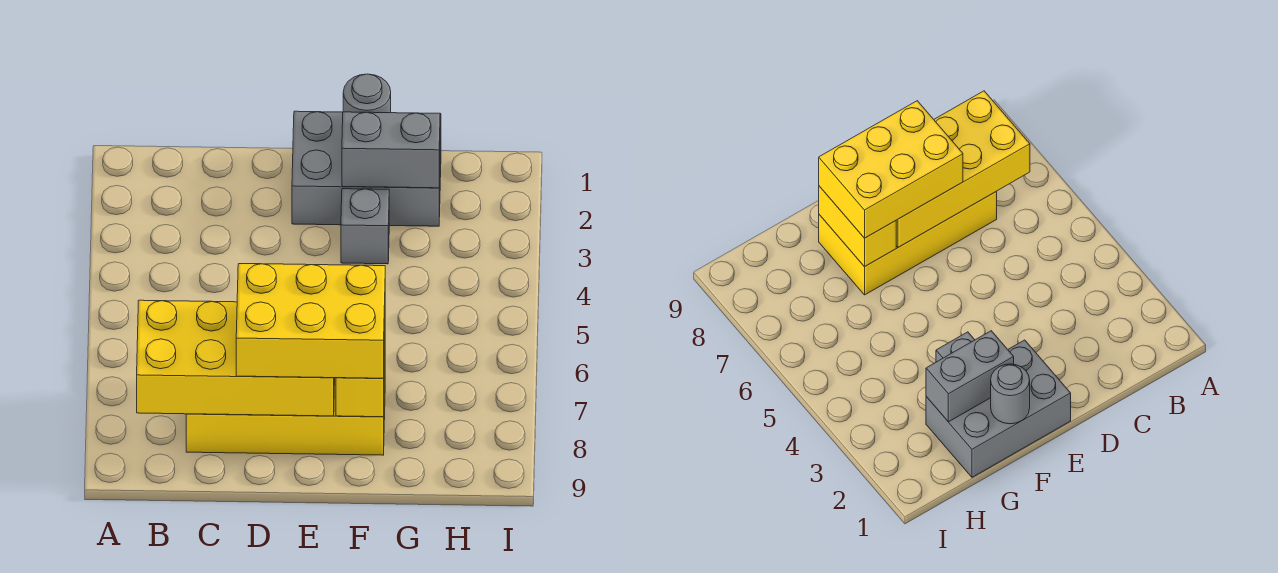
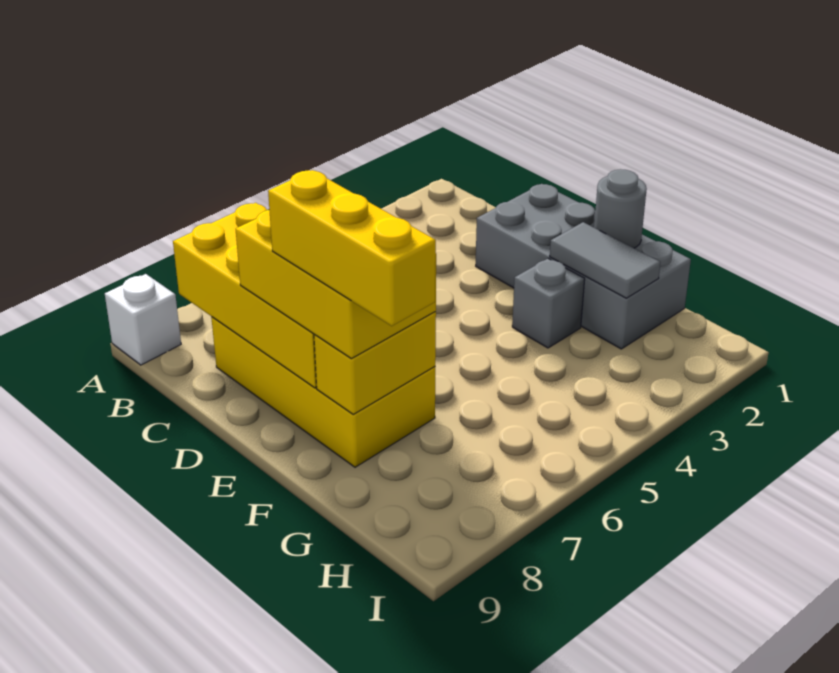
none -> white brick A9 level 1
grey brick E1:G2 level 1 -> grey brick D1:G2 level 1
none -> yellow brick E8:G8 level 4
grey brick F2:G2 level 2 -> grey tile F2:G2 level 2

